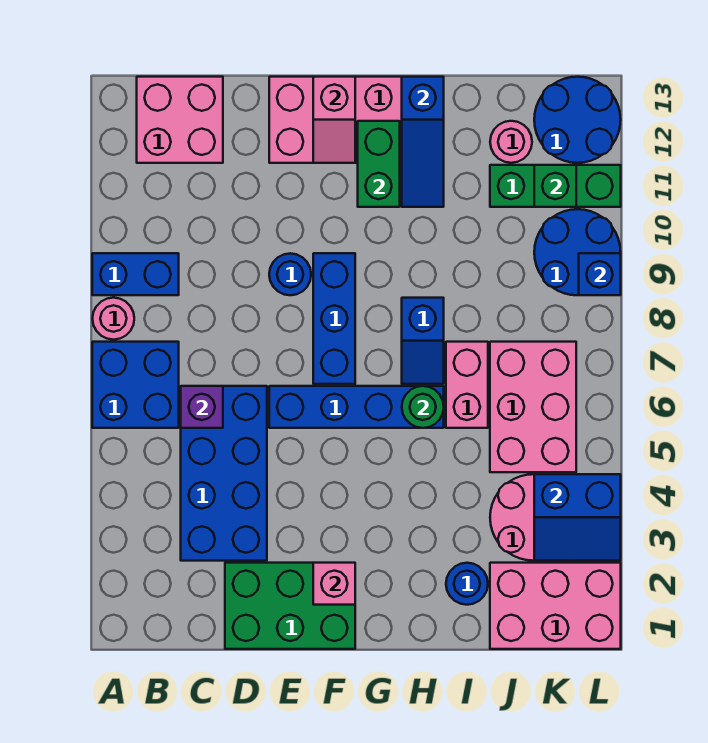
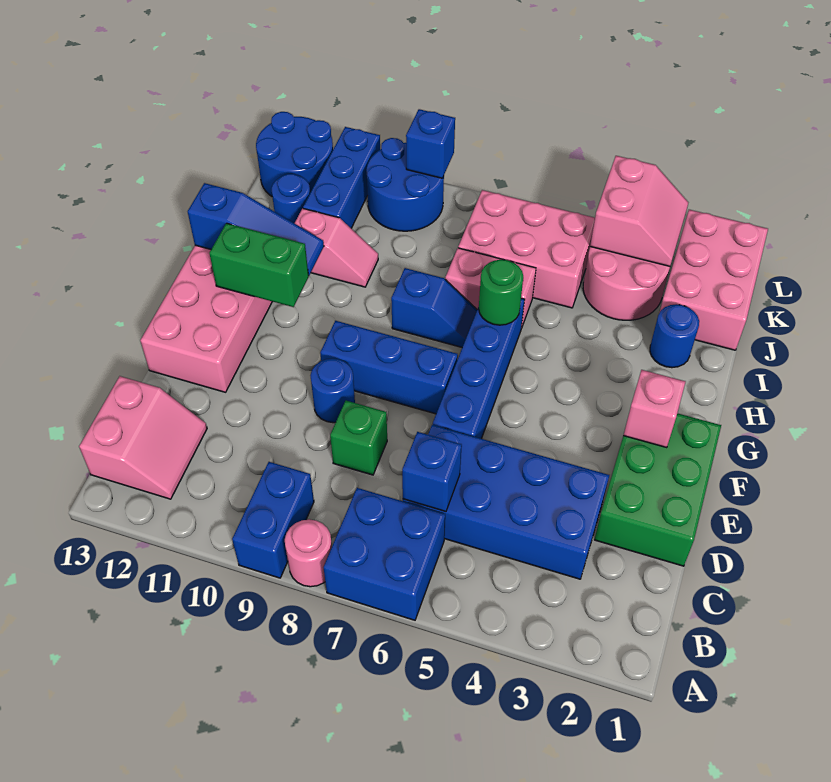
pink brick B12:C13 level 1 -> pink slope B12:C13 level 1 top 13
purple brick C6 level 2 -> blue brick C6 level 2
pink slope F12:F13 level 2 top 13 -> pink slope I10:I11 level 1 top 11
green brick J11:L11 level 1 -> blue brick J11:L11 level 1
pink round brick J12 level 1 -> blue round brick J12 level 1
blue slope K3:L4 level 2 top 4 -> pink slope K3:L4 level 2 top 4
green brick K11 level 2 -> green brick D8 level 1

